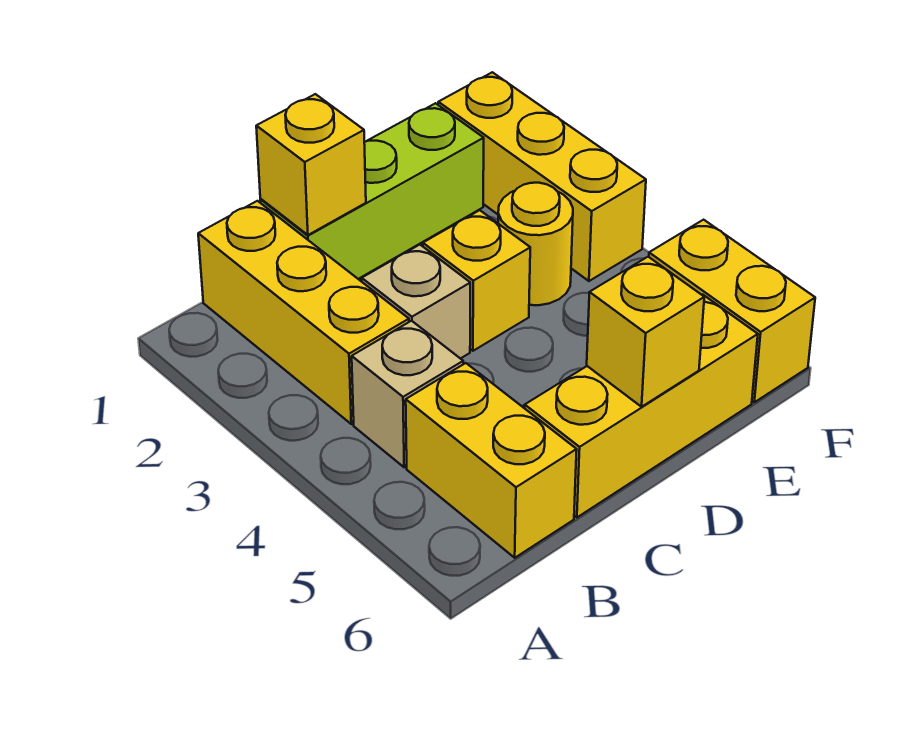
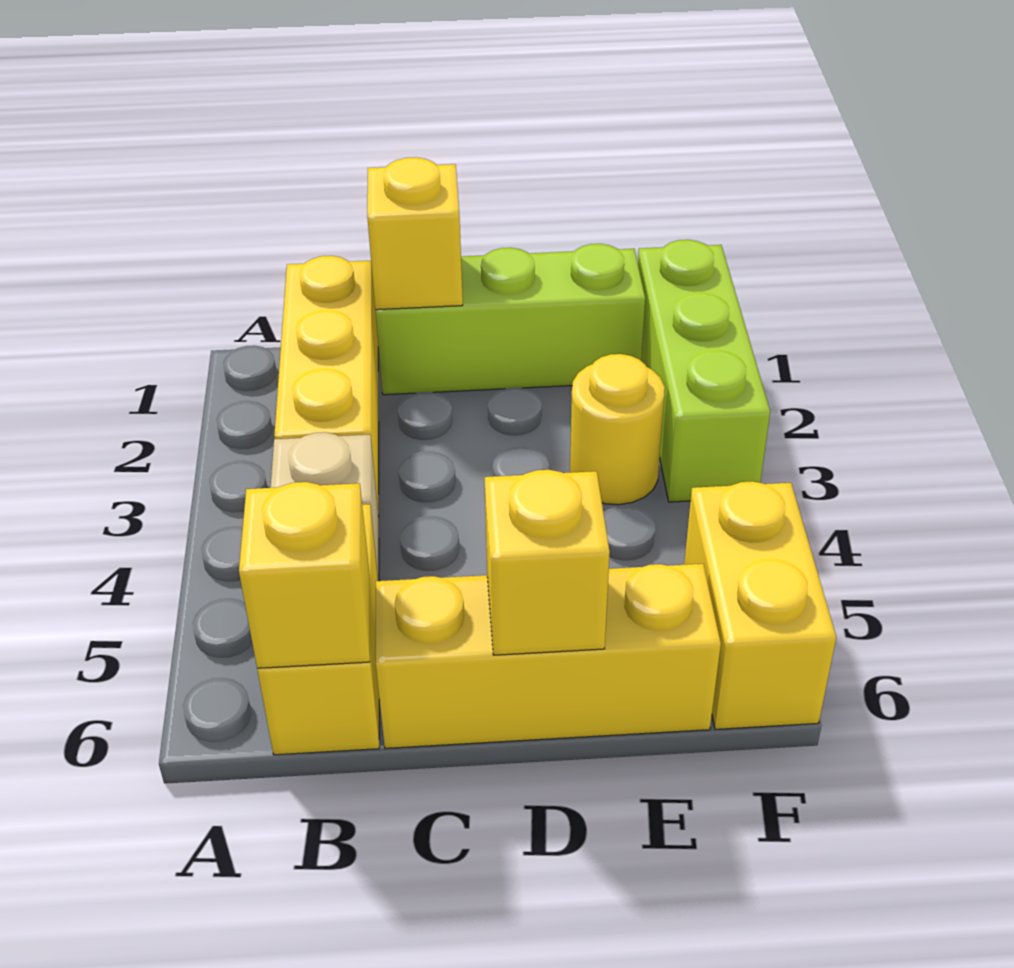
tan brick C3 level 1 -> none
yellow brick D3 level 1 -> yellow brick B6 level 2
yellow brick F1:F3 level 1 -> lime brick F1:F3 level 1

